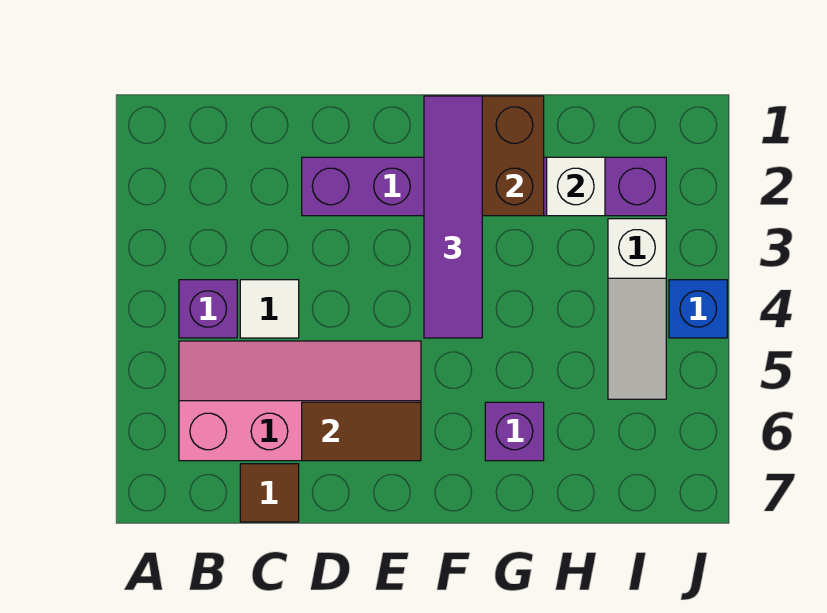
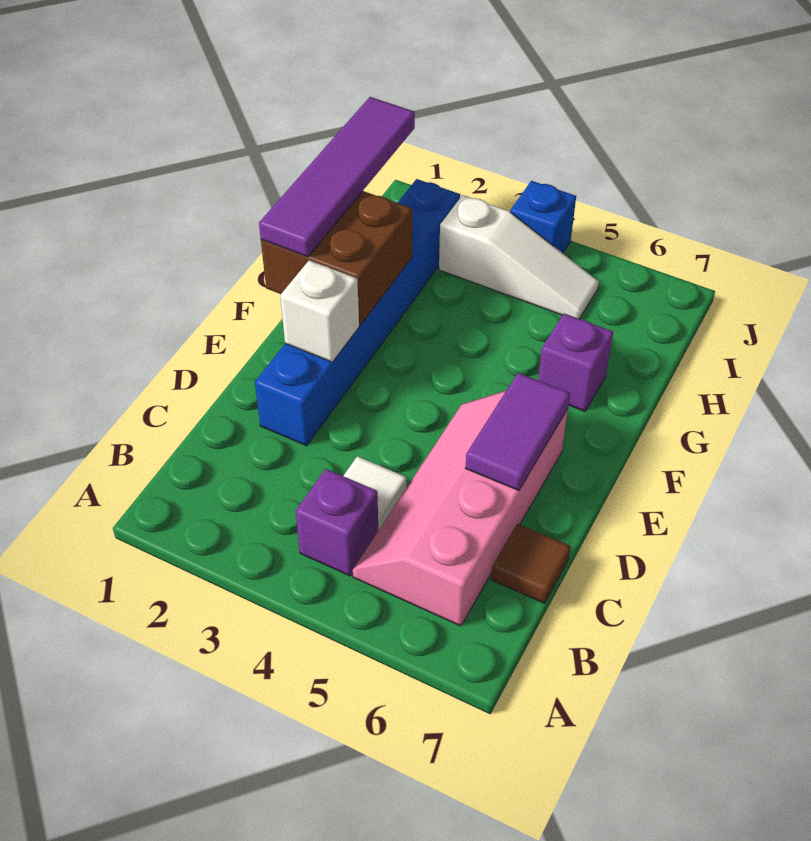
purple brick D2:I2 level 1 -> blue brick D2:I2 level 1
brown tile D6:E6 level 2 -> purple tile D6:E6 level 2
purple tile F1:F4 level 3 -> purple tile F1:I1 level 3
white brick H2 level 2 -> white brick E2 level 2

